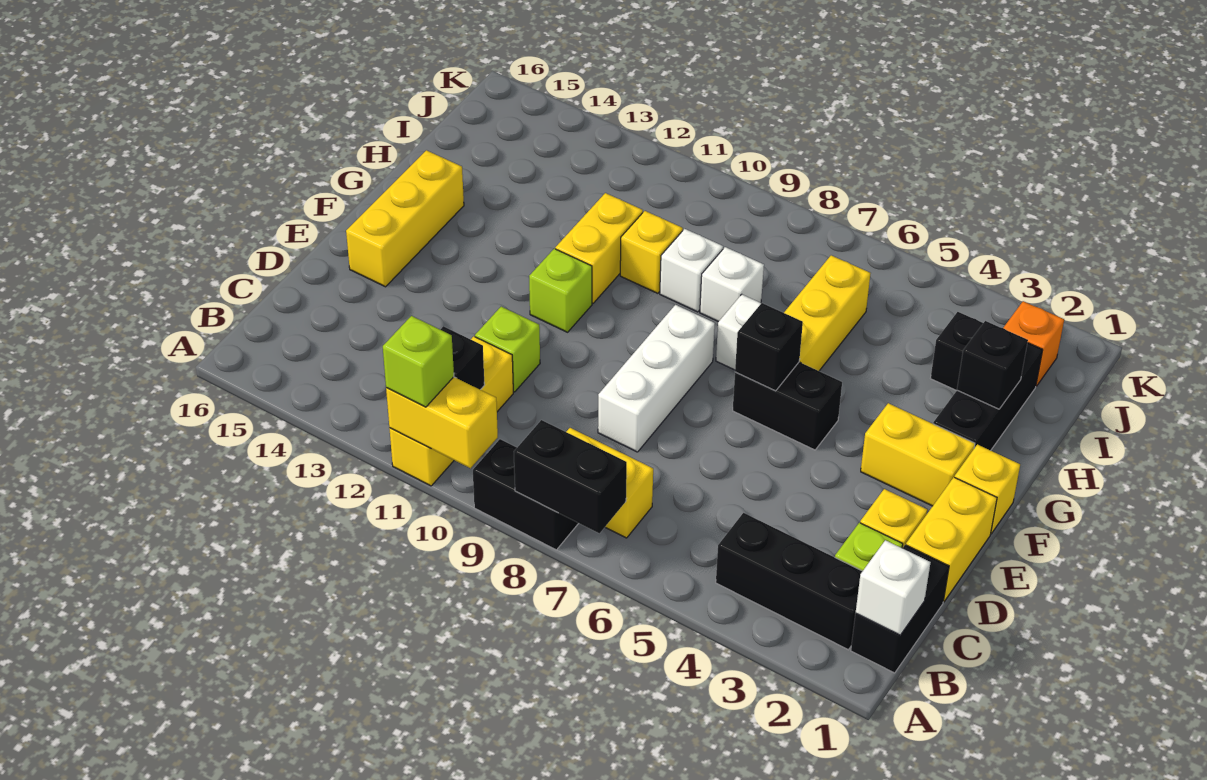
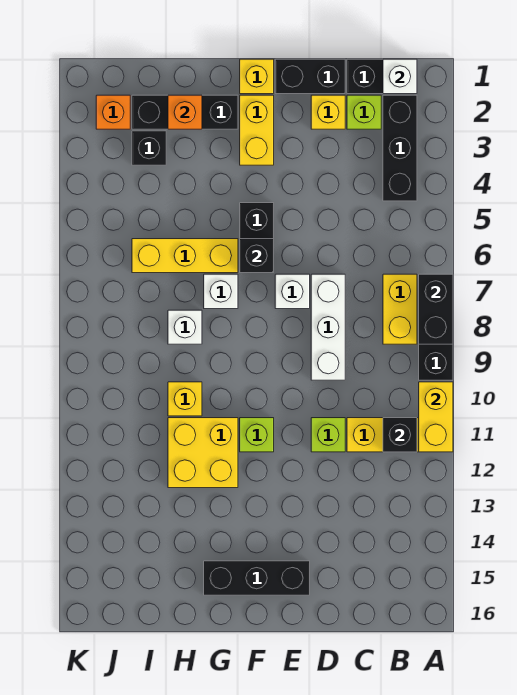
lime brick A11 level 3 -> none
yellow brick D1:E1 level 1 -> black brick D1:E1 level 1
white brick D8:F8 level 1 -> white brick D7:D9 level 1
yellow brick E15:G15 level 1 -> black brick E15:G15 level 1
yellow brick G11:H11 level 1 -> yellow brick G11:H12 level 1
black brick H2 level 2 -> orange brick H2 level 2
white brick H9 level 1 -> white brick E7 level 1

